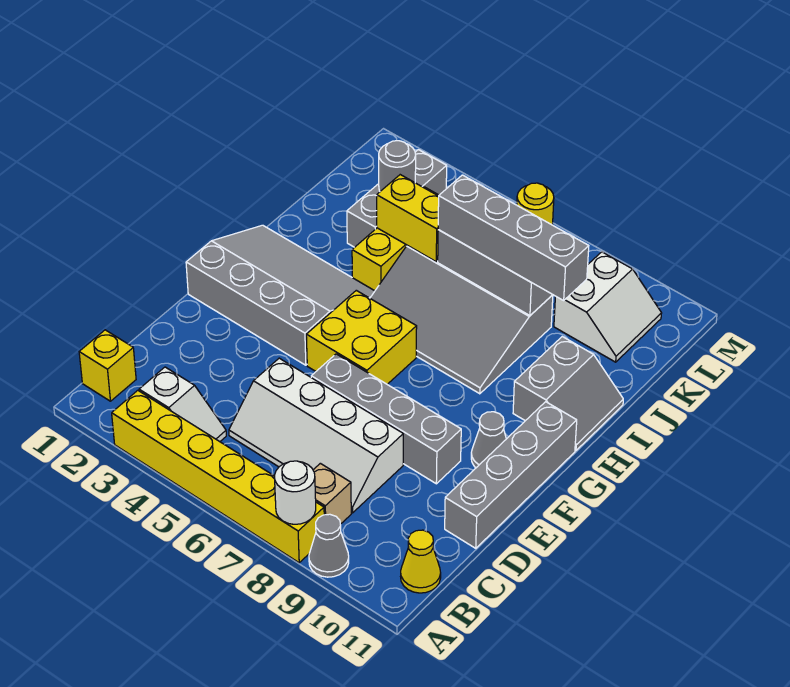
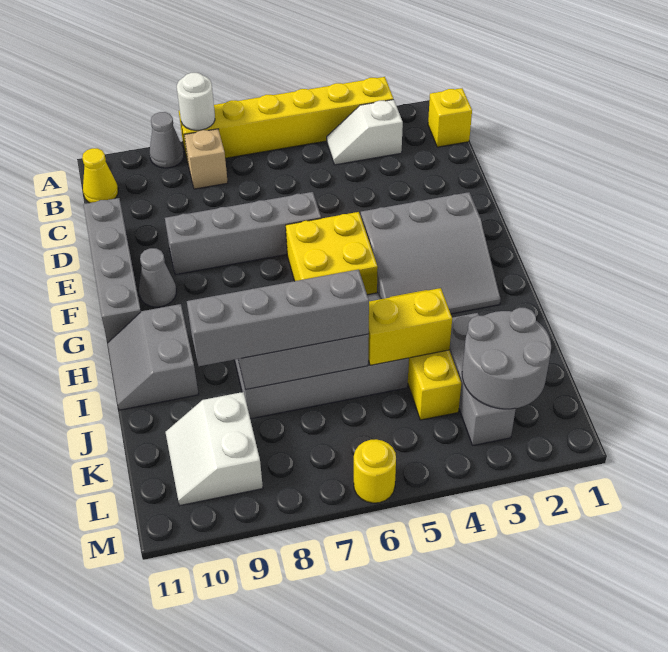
white slope C5:D8 level 1 top D -> none
grey slope F1:H4 level 1 top F -> grey slope F2:H4 level 1 top F
grey round brick K3 level 2 -> grey round brick K2:L3 level 2

